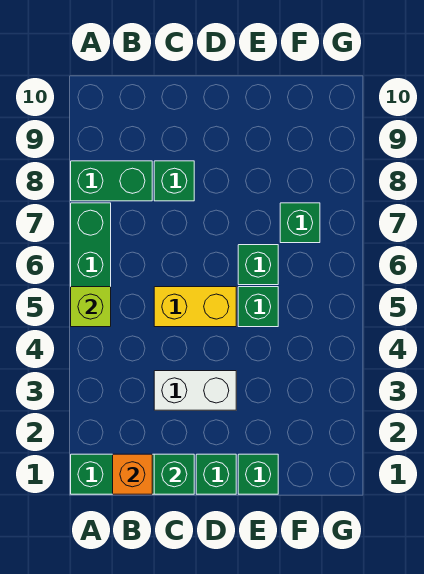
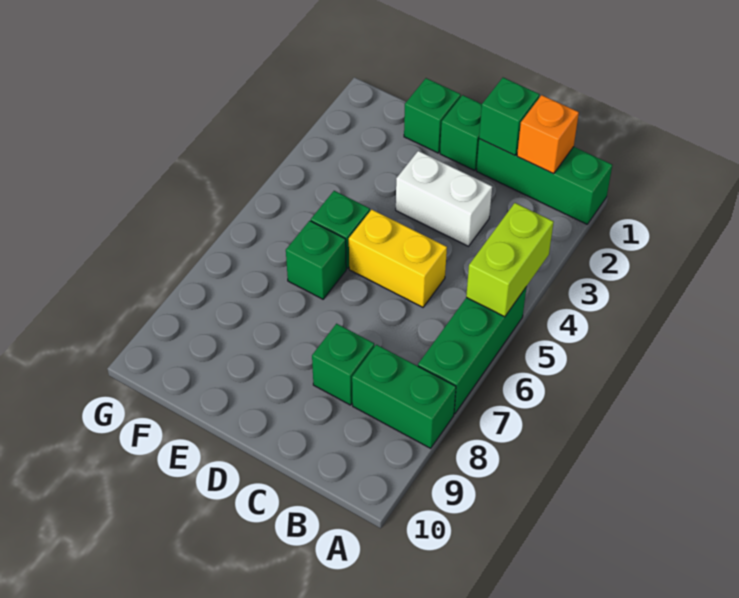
lime brick A5 level 2 -> lime brick A4:A5 level 2
green brick F7 level 1 -> none

